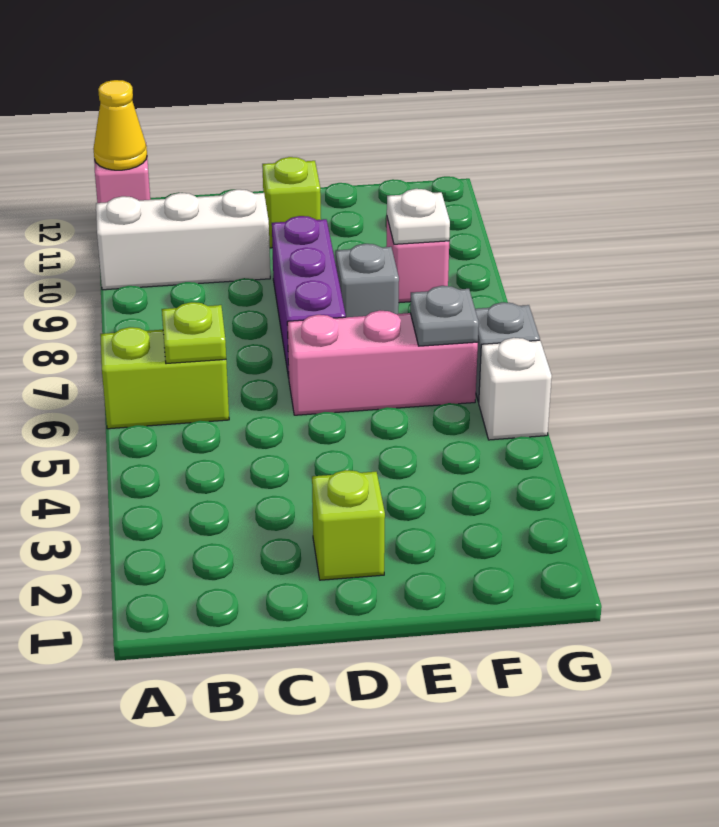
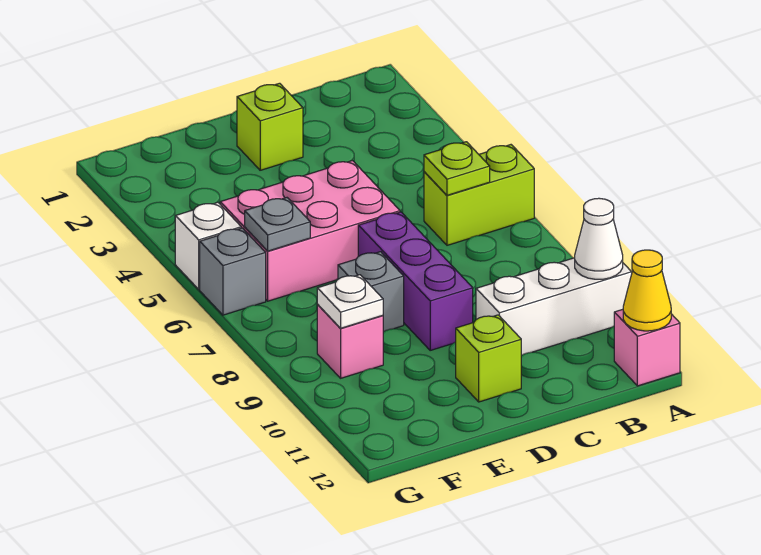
none -> white cone A10 level 2
pink brick D6:F6 level 1 -> pink brick D5:F6 level 1

